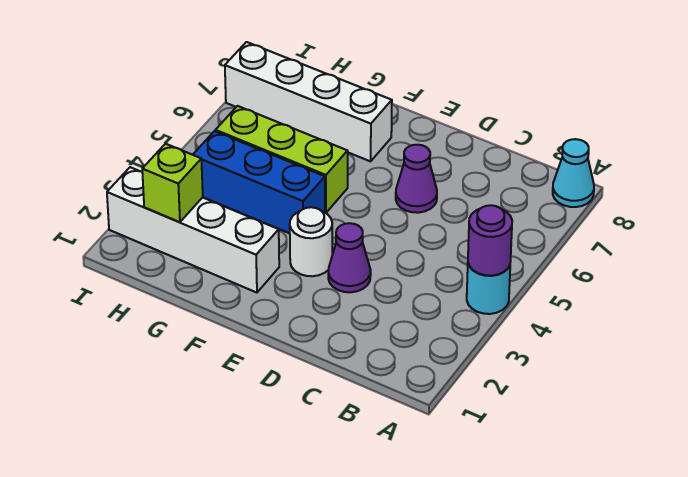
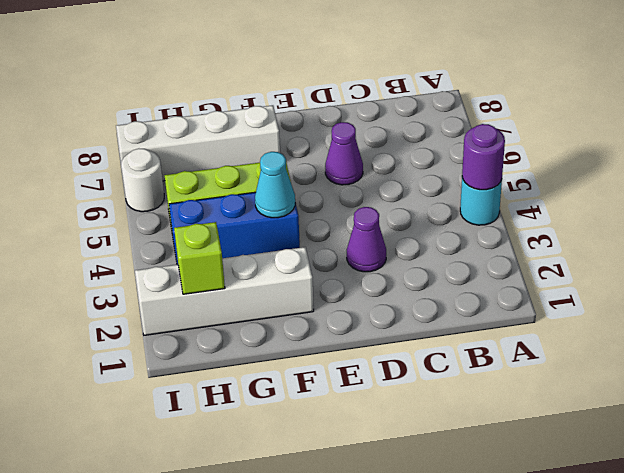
cyan cone A8 level 1 -> cyan cone F4 level 2
white round brick E3 level 1 -> white round brick I6 level 1

